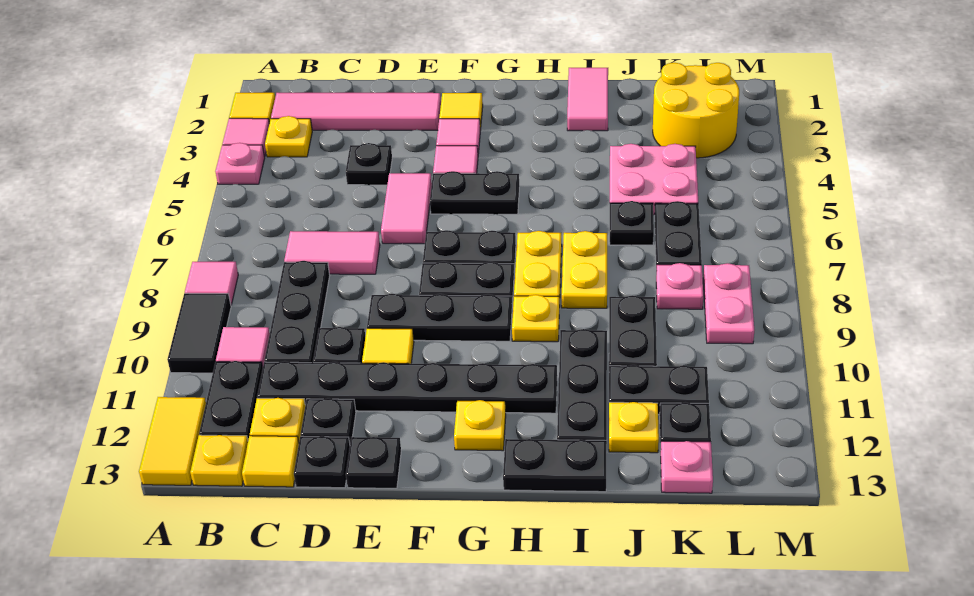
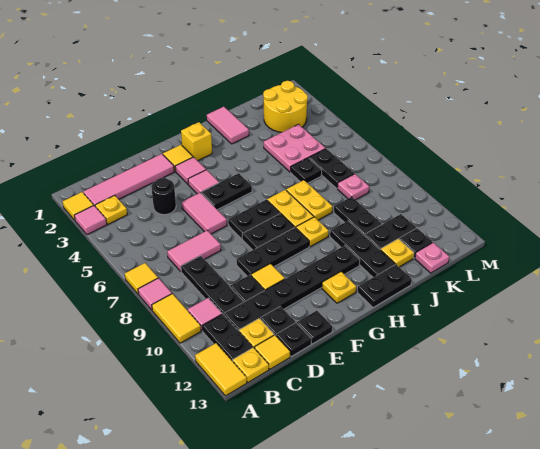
pink plate A4 level 1 -> none
none -> yellow tile A7 level 1
black tile A9:A10 level 1 -> yellow tile A9:A10 level 1
black plate D4 level 1 -> black round brick D4 level 1
none -> yellow brick G2 level 1
pink plate L8:L9 level 1 -> none

